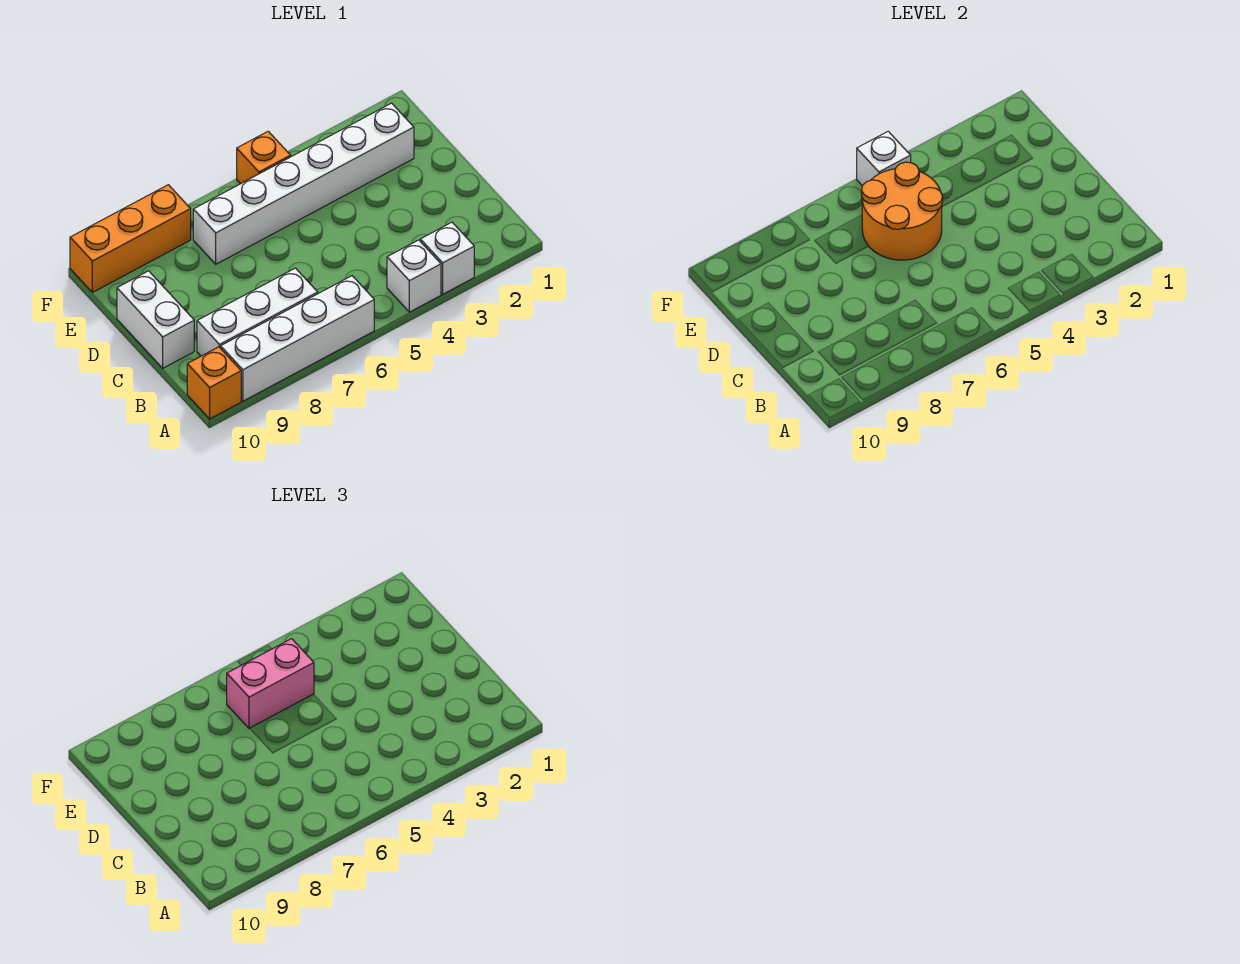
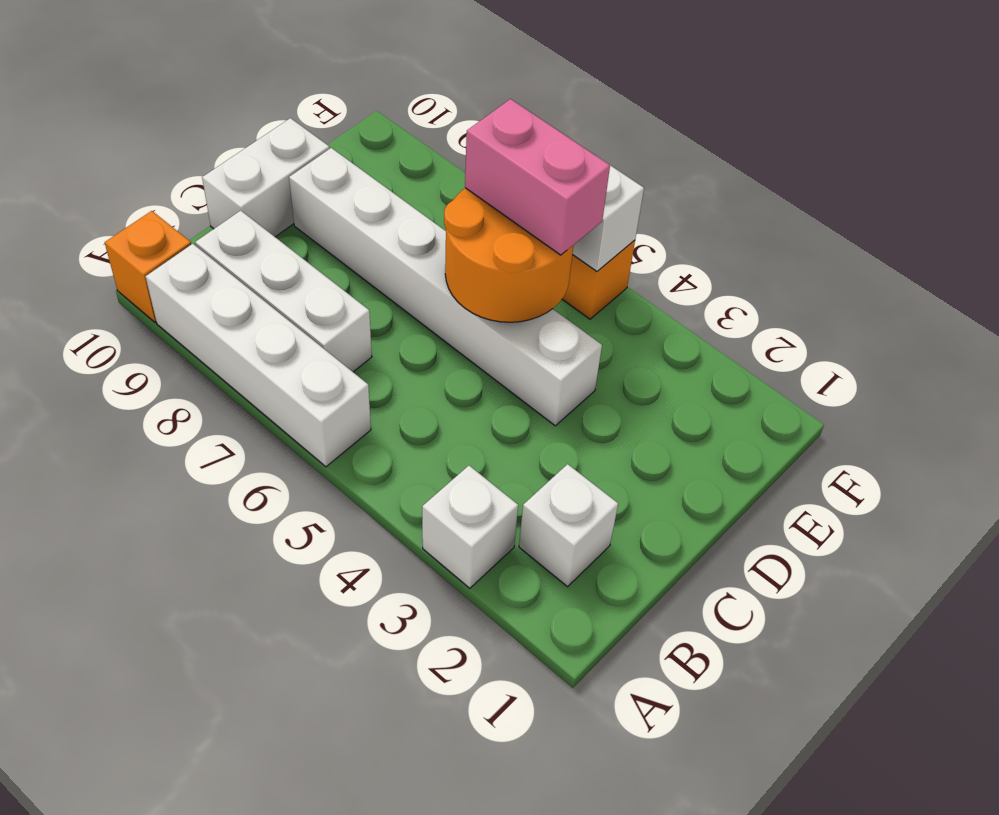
white brick A4 level 1 -> white brick B2 level 1
white brick E2:E7 level 1 -> white brick D4:D9 level 1
orange brick F8:F10 level 1 -> none

